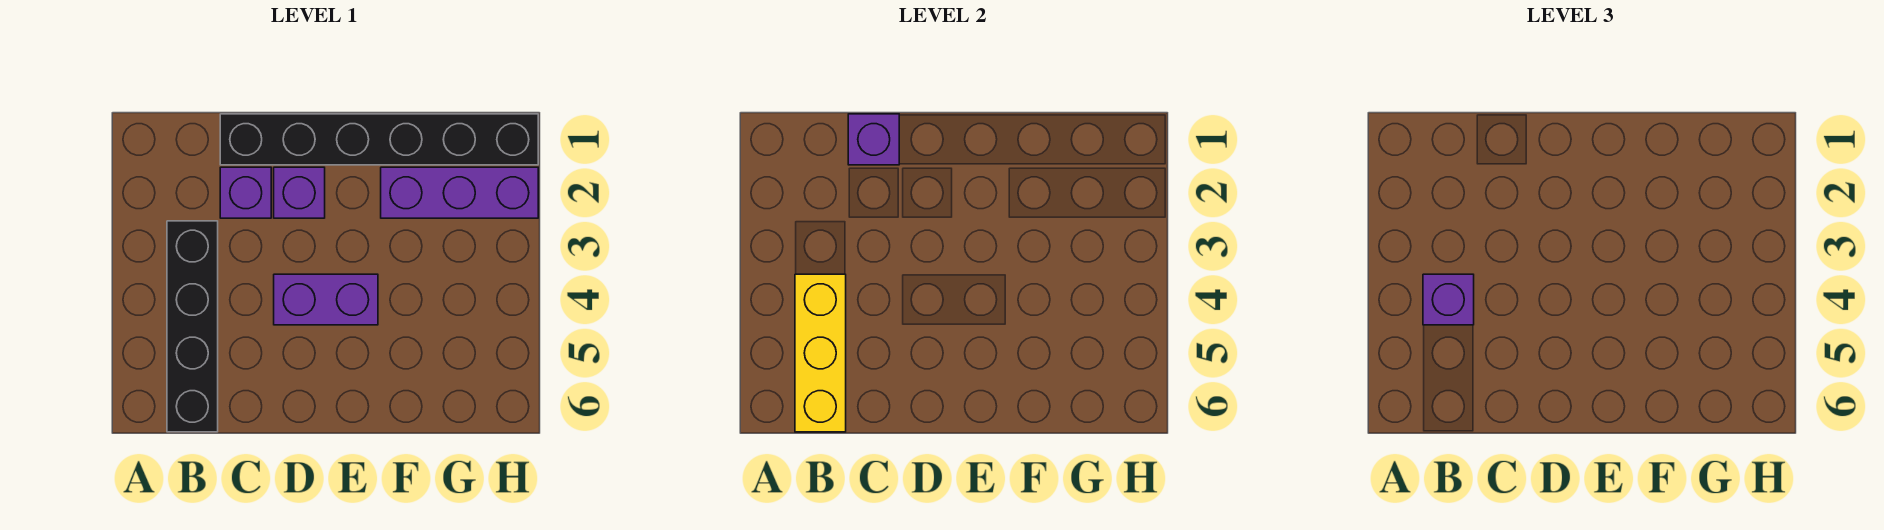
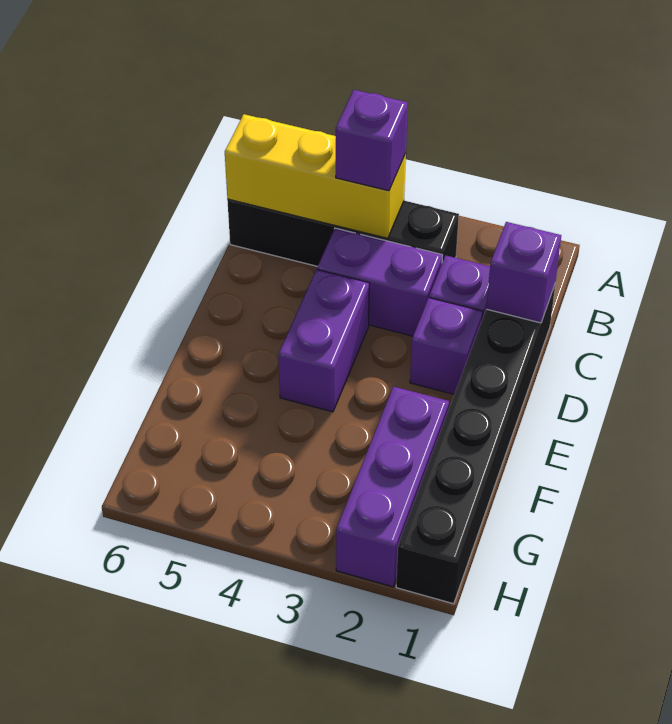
none -> purple brick C3:C4 level 1

